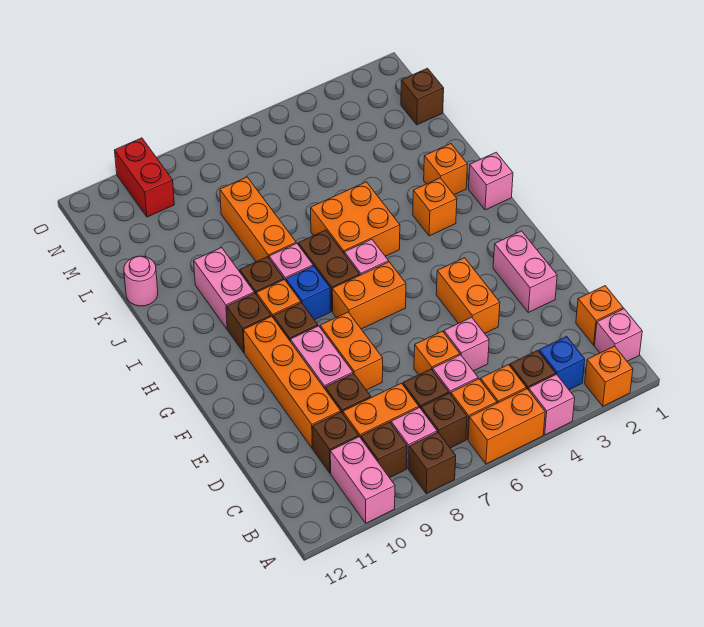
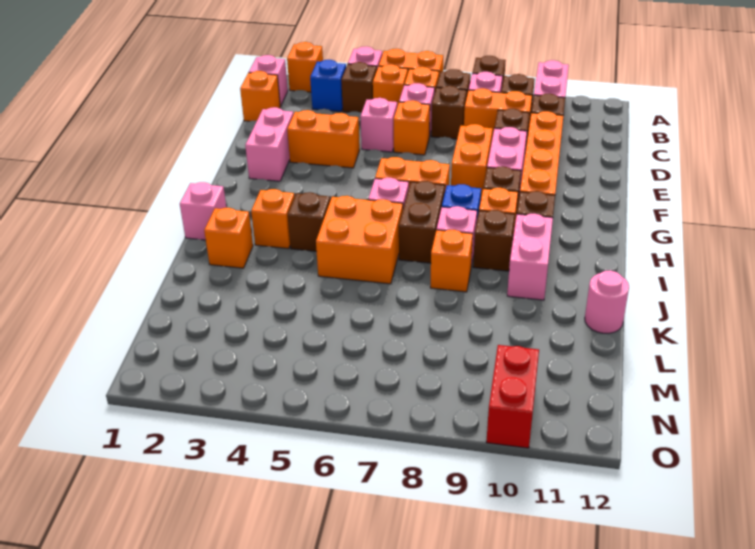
orange brick E4:F4 level 1 -> orange brick E3:E4 level 1
orange brick J8:L8 level 1 -> orange brick J8 level 1
brown brick M1 level 1 -> brown brick I4 level 1

